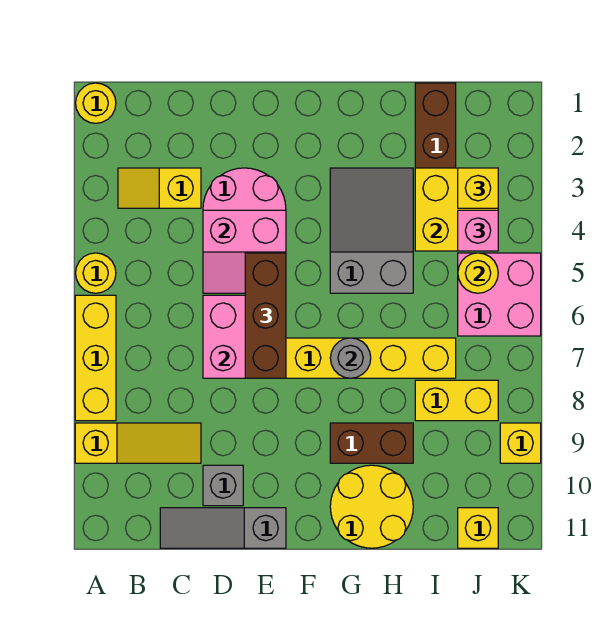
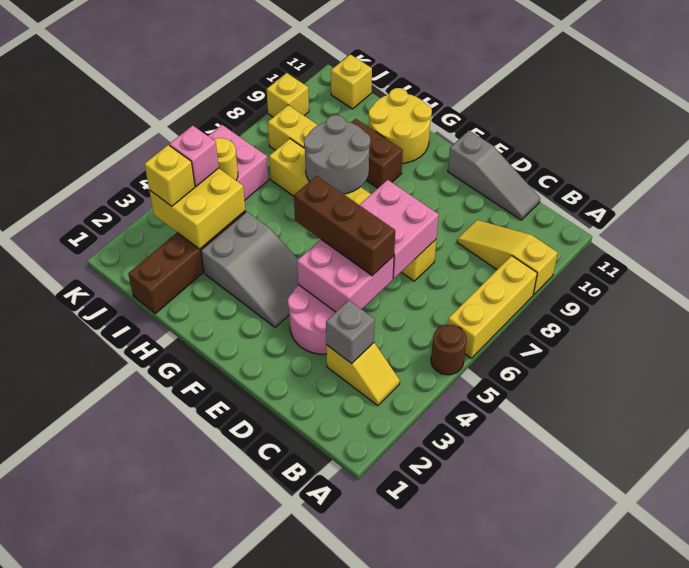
yellow round brick A1 level 1 -> none
yellow round brick A5 level 1 -> brown round brick A5 level 1
pink slope D4:E5 level 2 top 4 -> pink brick D4:E5 level 2
grey brick D10 level 1 -> grey brick C3 level 2
brown brick E5:E7 level 3 -> brown brick D5:F5 level 3
grey slope G3:H5 level 1 top 5 -> grey slope F3:H4 level 1 top H
grey round brick G7 level 2 -> grey round brick G7:H8 level 2

